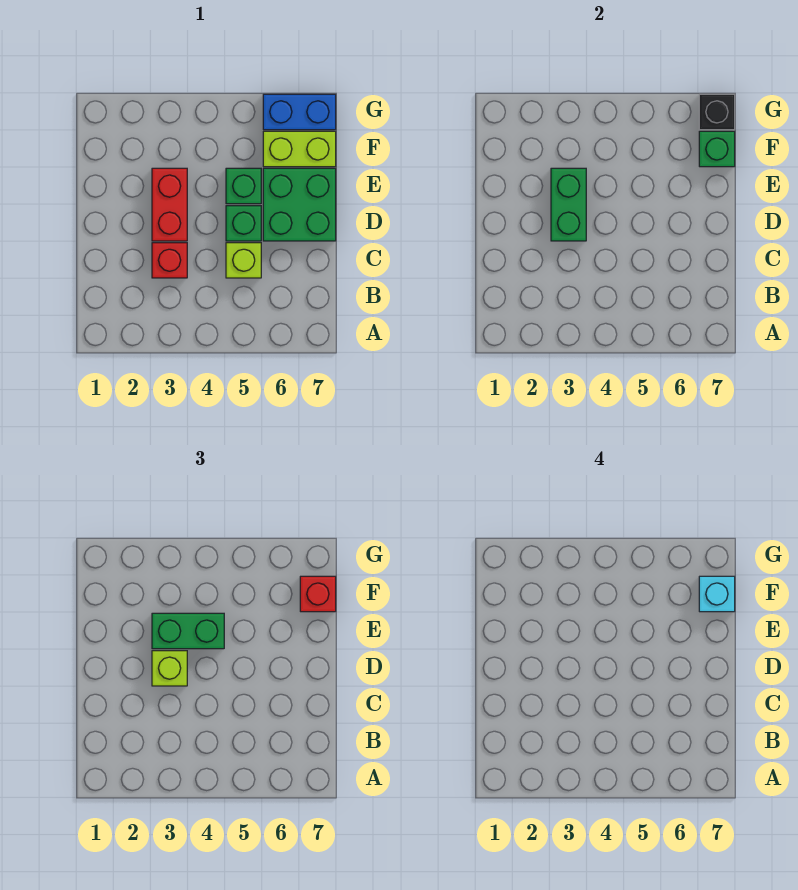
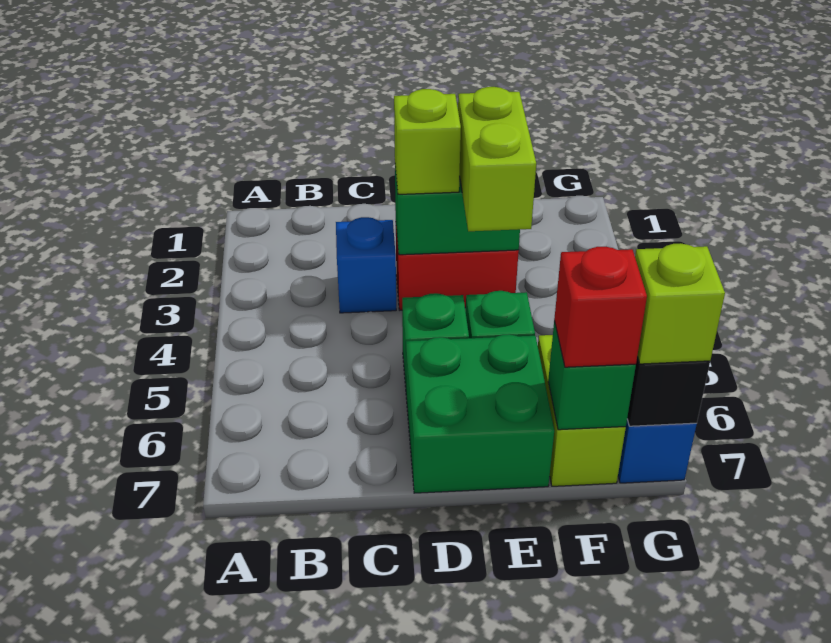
red brick C3 level 1 -> blue brick C3 level 1
lime brick C5 level 1 -> lime brick G7 level 3
green brick E3:E4 level 3 -> lime brick E3:E4 level 3
cyan brick F7 level 4 -> none

